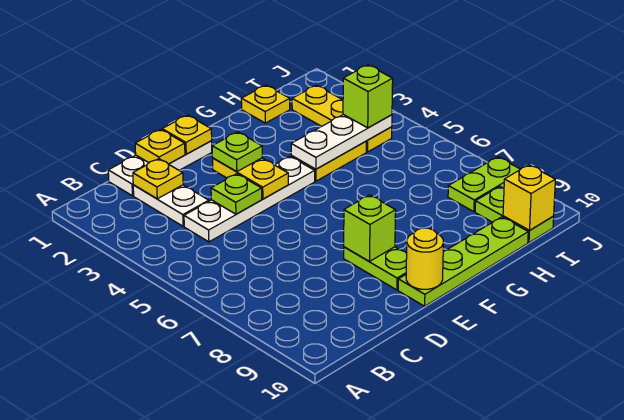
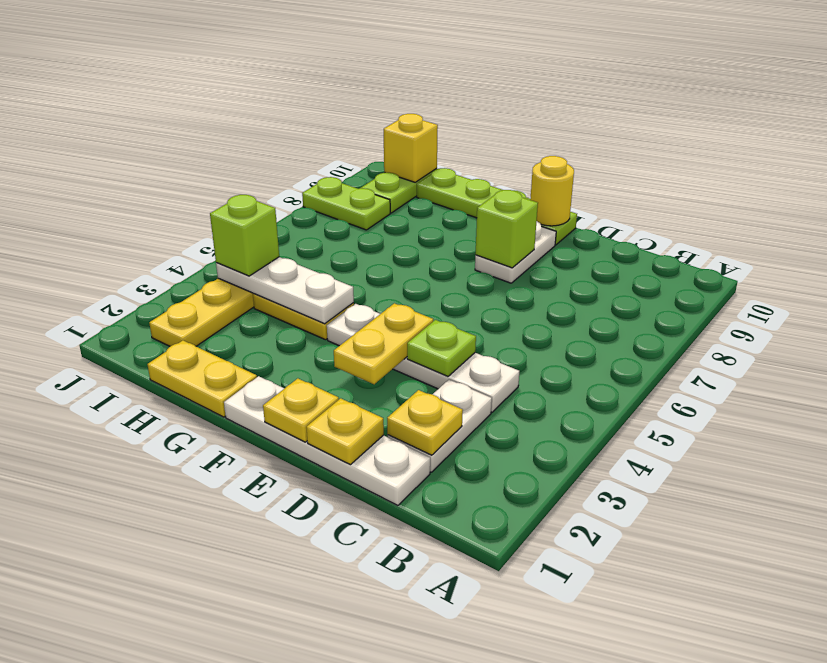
white plate C1:E1 level 1 -> white plate C1:F1 level 1
lime plate E3 level 3 -> none
lime plate E8:E9 level 1 -> white plate E8:E9 level 1
yellow plate H1 level 1 -> yellow plate G1:H1 level 1

